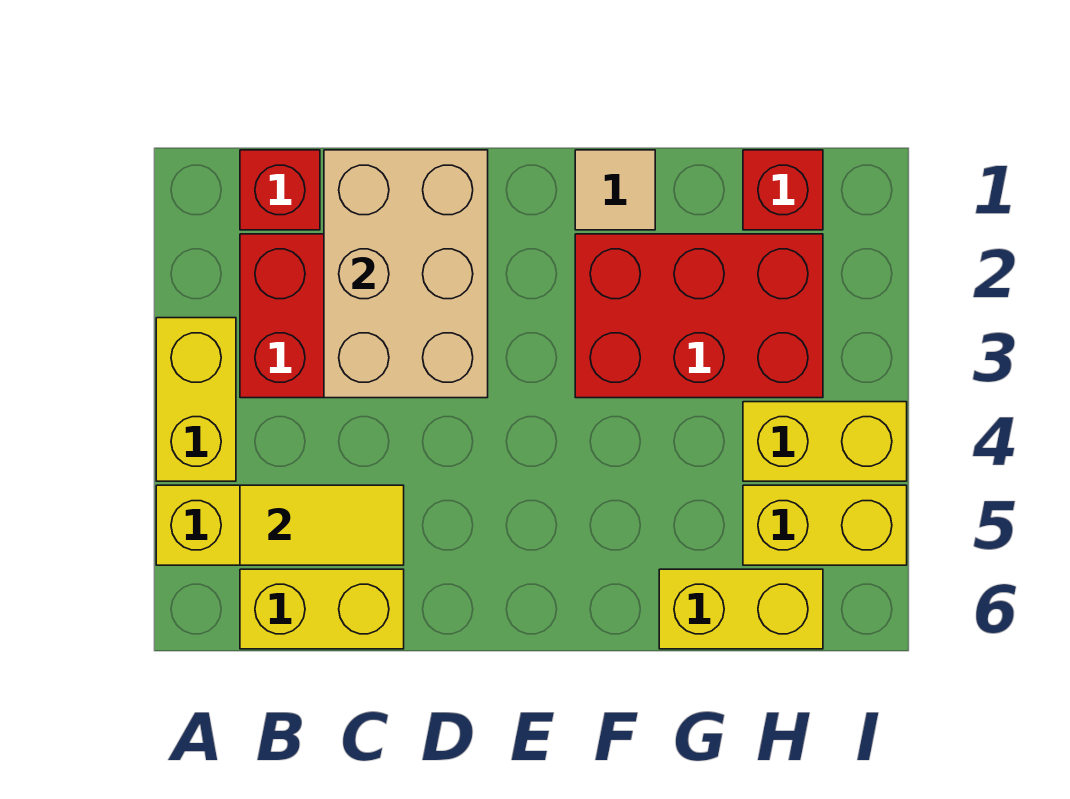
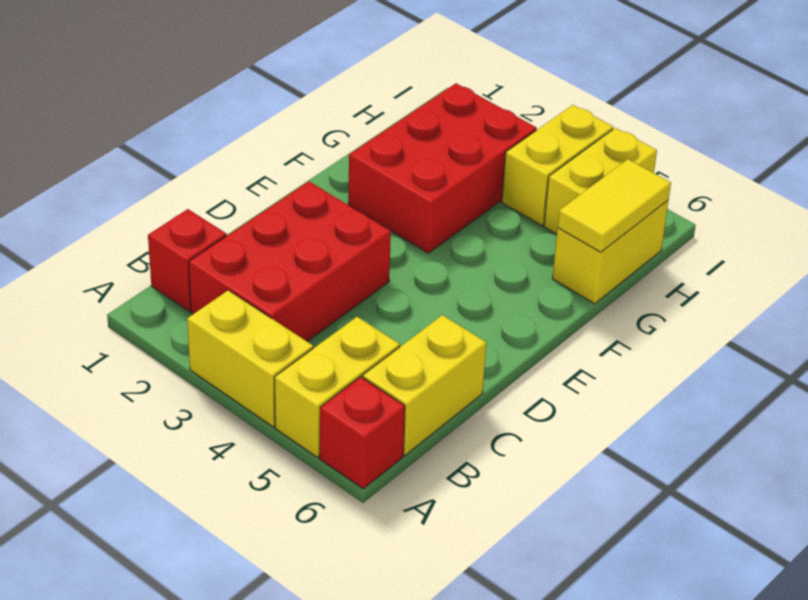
yellow tile B5:C5 level 2 -> yellow tile G6:H6 level 2
tan brick C1:D3 level 2 -> none
tan tile F1 level 1 -> none
red brick H1 level 1 -> red brick A6 level 1

